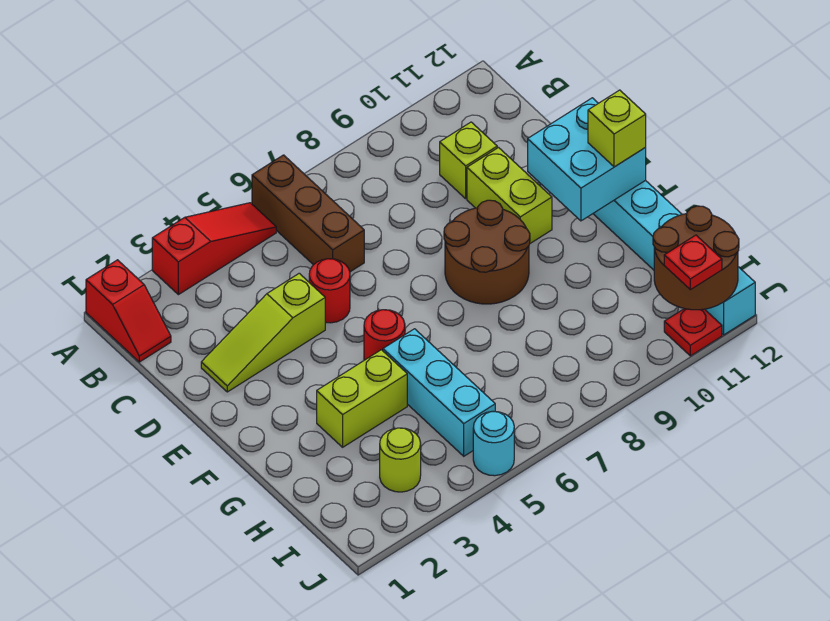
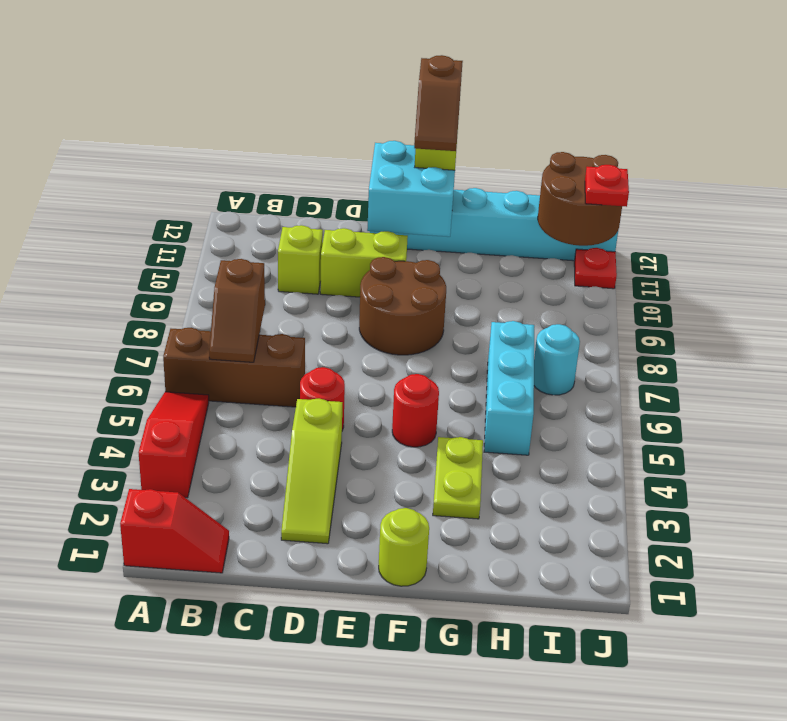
none -> brown slope B6:B7 level 2 top 7
none -> brown slope F11:F12 level 4 top 12
lime brick G3:G4 level 1 -> lime plate G3:G4 level 1
cyan brick G5:I5 level 1 -> cyan brick H5:H7 level 1
lime round brick I3 level 1 -> lime round brick F1 level 1
cyan round brick J5 level 1 -> cyan round brick I7 level 1

